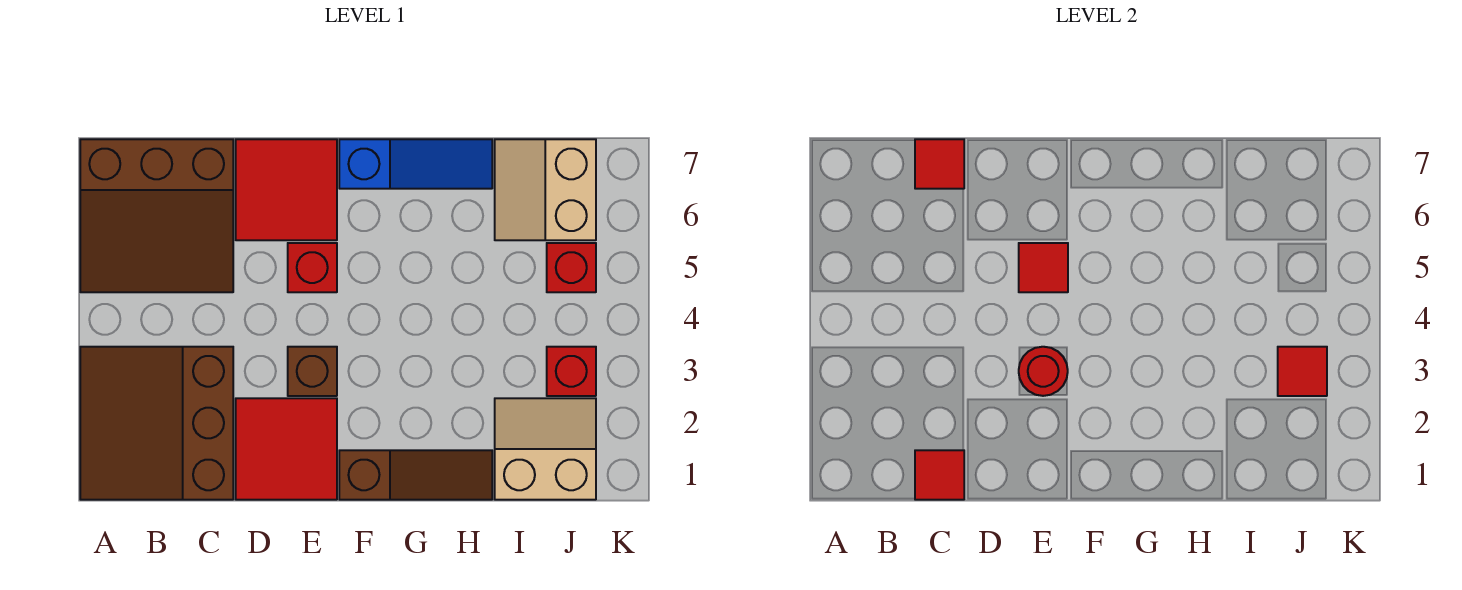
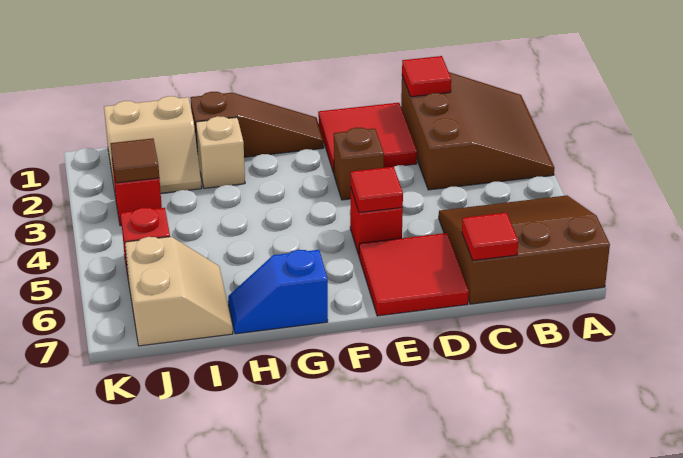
red round brick E3 level 2 -> none
brown slope F1:H1 level 1 top F -> brown slope F1:H1 level 1 top H
blue slope F7:H7 level 1 top F -> blue slope G7:H7 level 1 top G
none -> tan brick H2 level 1
red tile J3 level 2 -> brown tile J3 level 2

